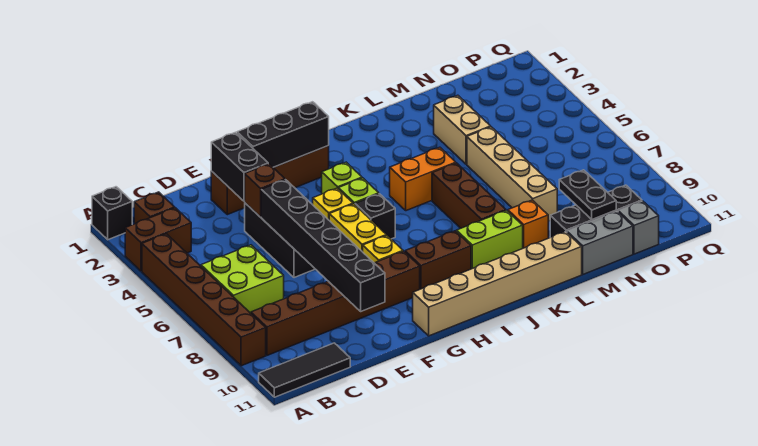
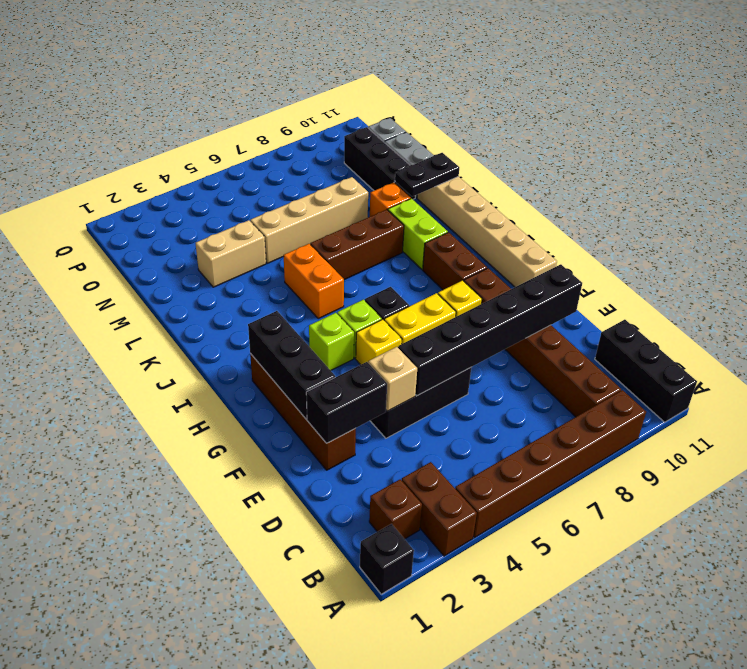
black tile A11:C11 level 1 -> black brick A11:C11 level 1
lime brick B6:C7 level 1 -> none
brown brick E4 level 2 -> tan brick E4 level 2
black plate N9:N10 level 2 -> black plate L10:L11 level 2

